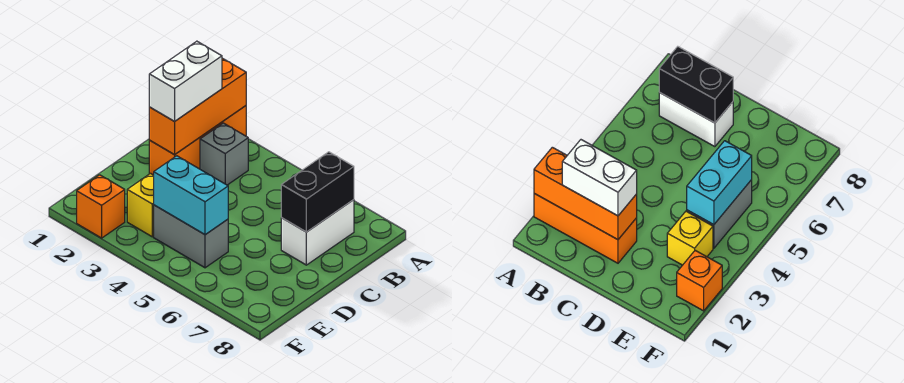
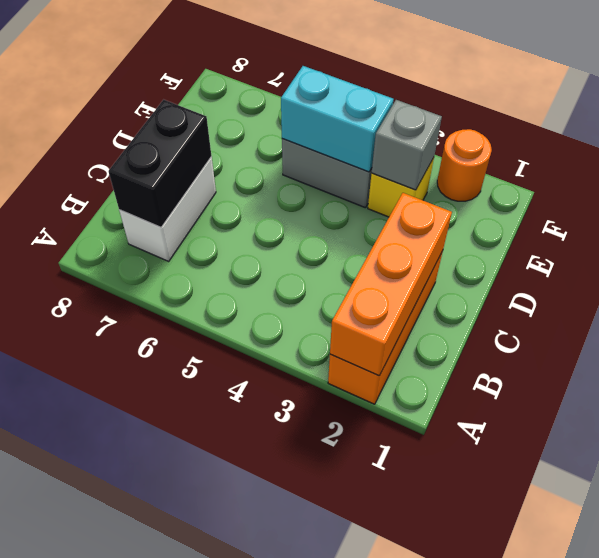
white brick B2:C2 level 3 -> none
grey brick B3 level 1 -> grey brick E3 level 2
orange brick F2 level 1 -> orange round brick F2 level 1

